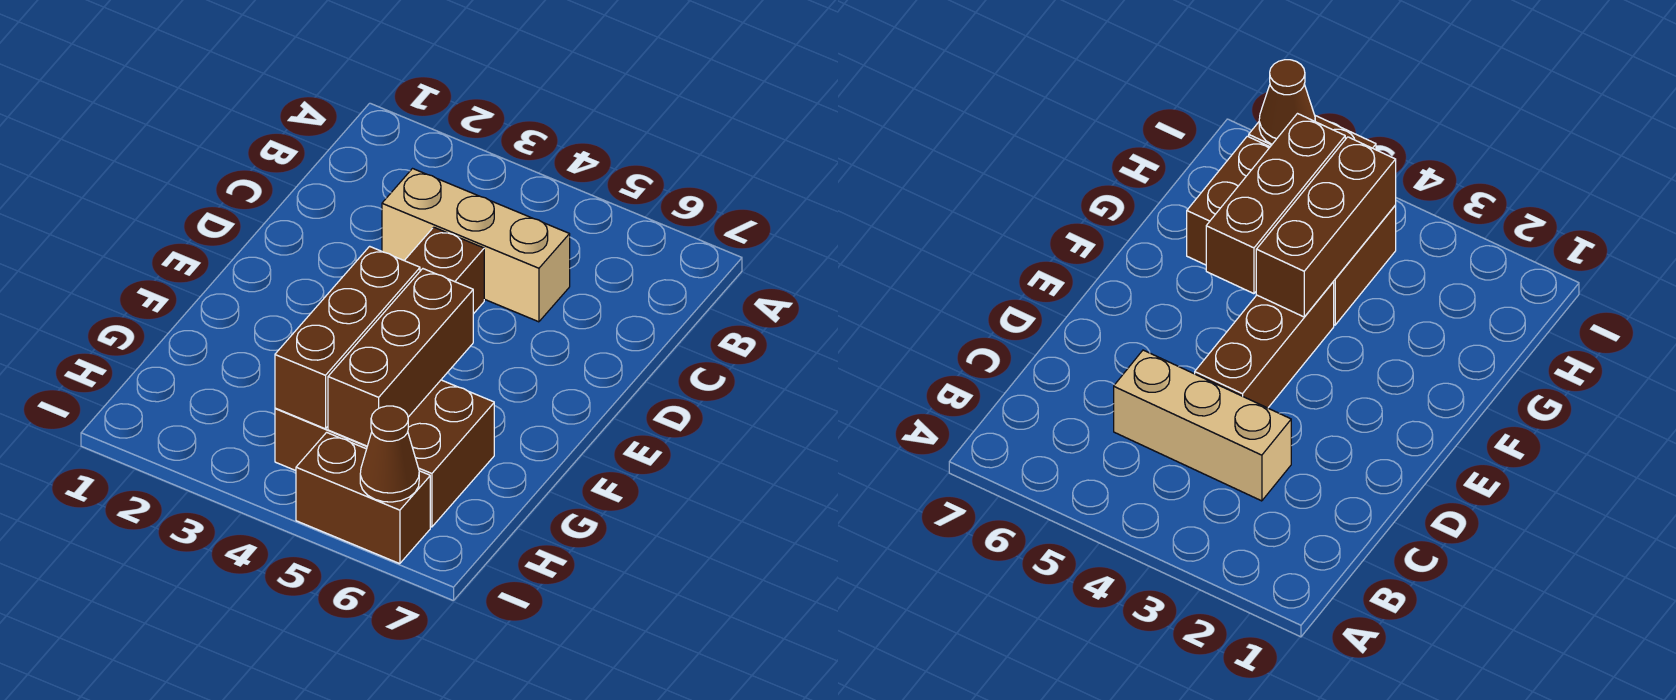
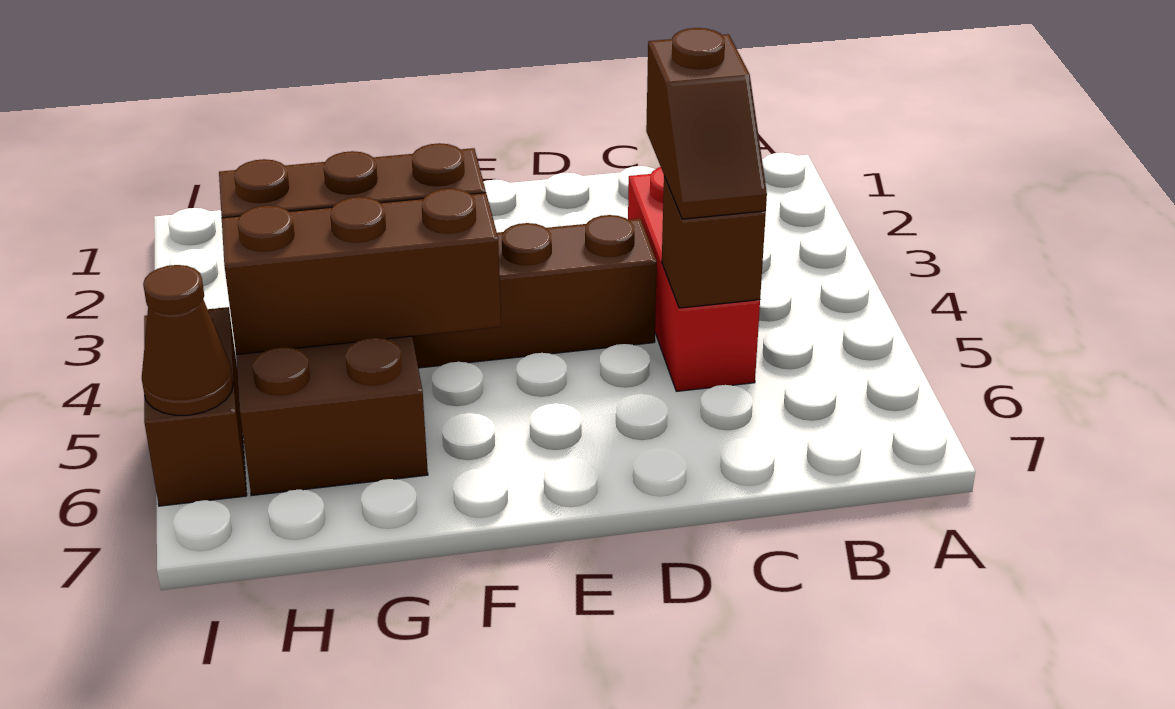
tan brick C3:C5 level 1 -> red brick C3:C5 level 1
none -> brown slope C4:C5 level 3 top 4
none -> brown brick C5 level 2

